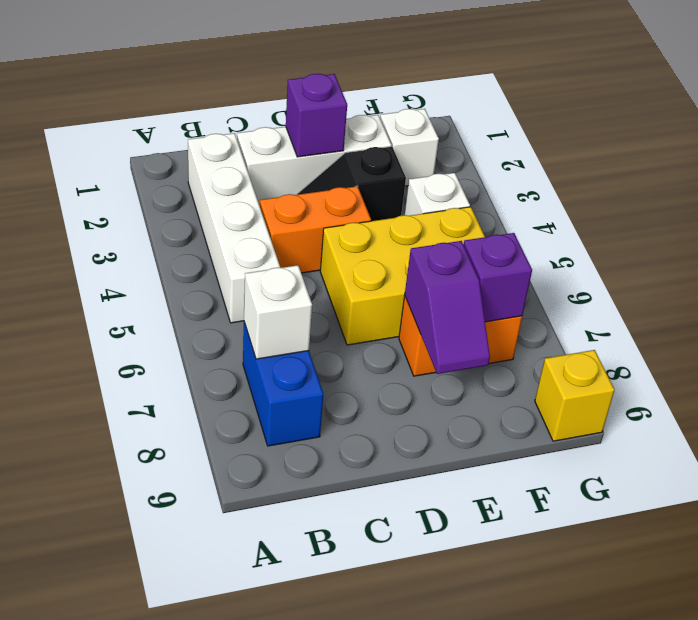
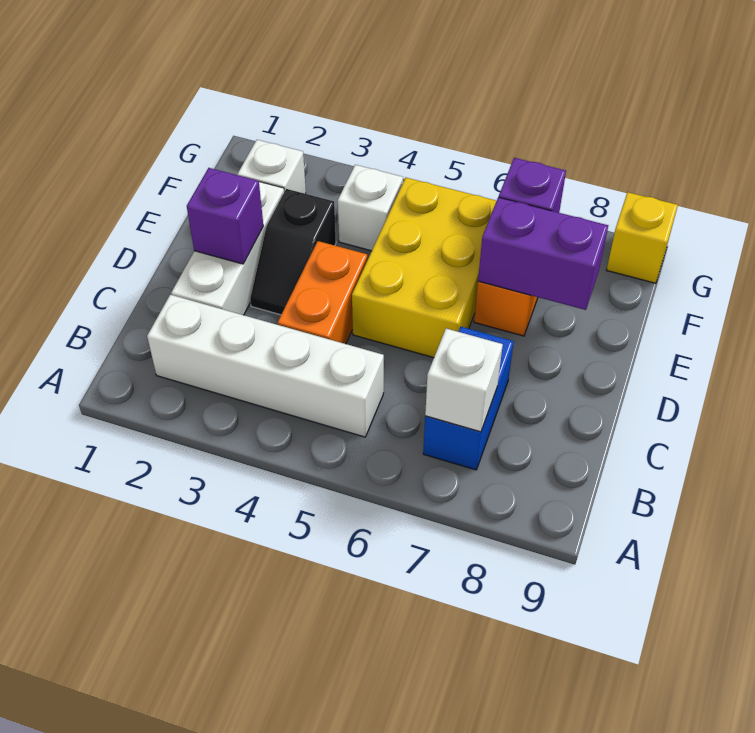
blue brick B7:B8 level 1 -> blue brick B7:C7 level 1
purple slope E7:E8 level 2 top 7 -> purple brick E7:E8 level 2

